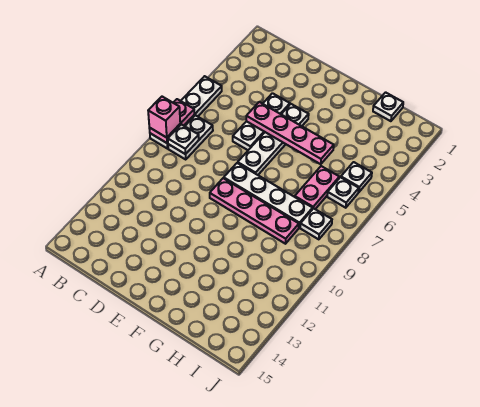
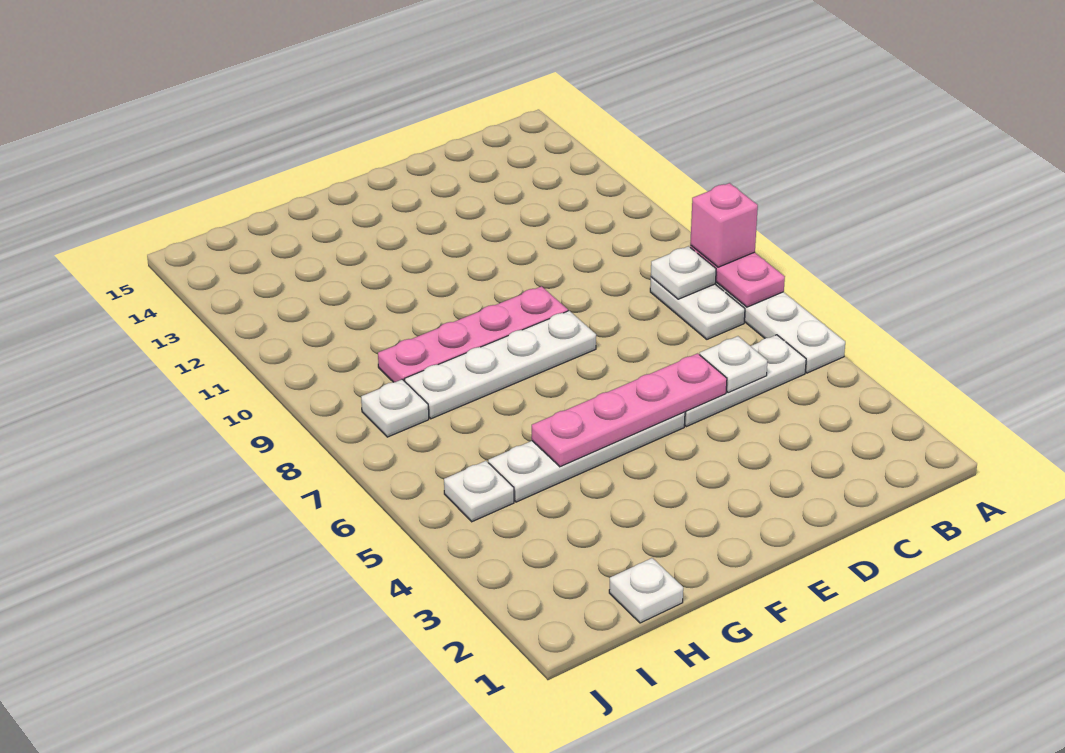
white plate D4:D6 level 1 -> white plate B5:D5 level 1
white plate E4:E7 level 1 -> white plate E5:H5 level 1
pink plate H6:H7 level 1 -> none
white plate I6 level 1 -> white plate C5 level 2

